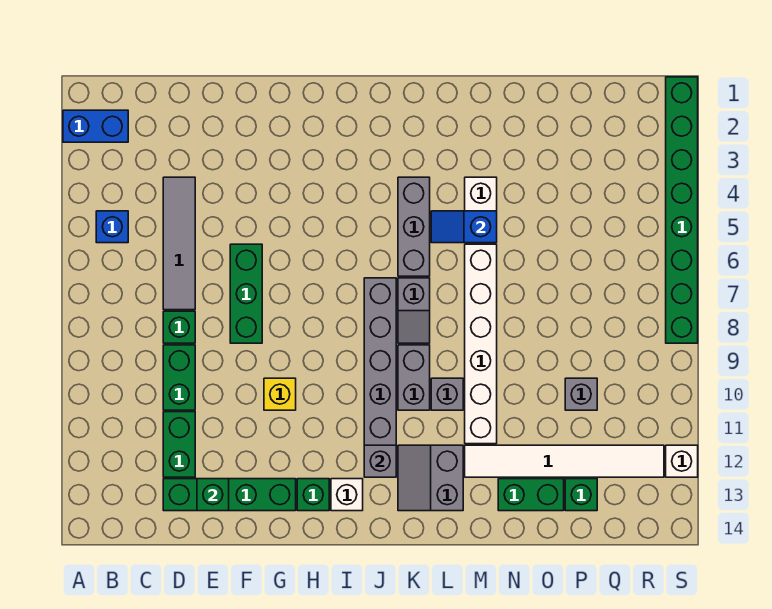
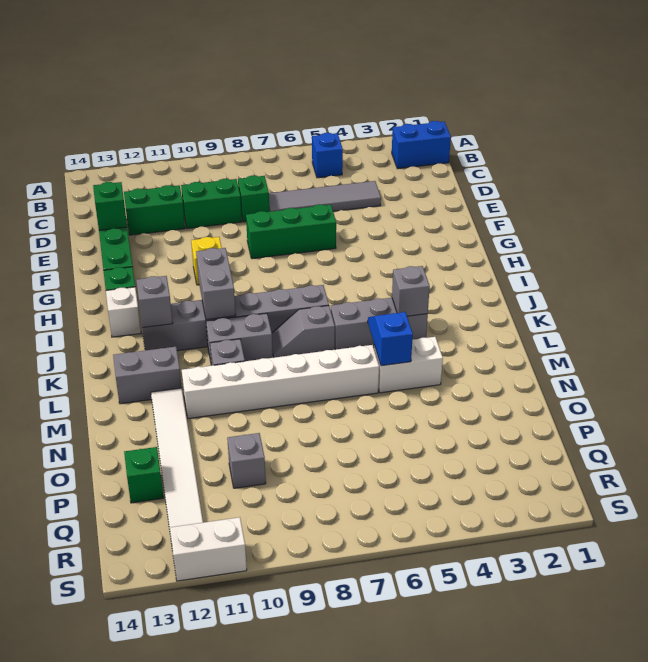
blue brick A2:B2 level 1 -> blue brick B1:B2 level 1
none -> grey brick I10:J10 level 2
none -> grey brick K4 level 2
green brick N13:O13 level 1 -> none
green brick S1:S8 level 1 -> none
white brick S12 level 1 -> white brick S11:S12 level 1

